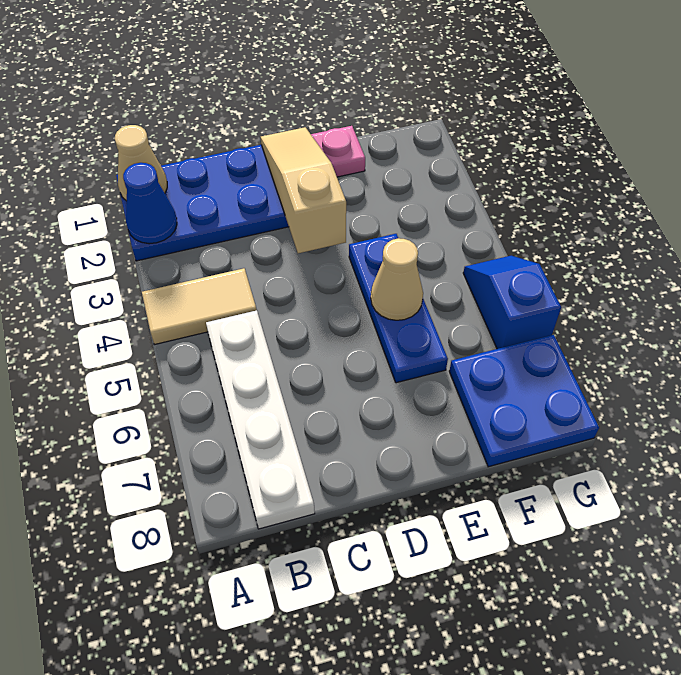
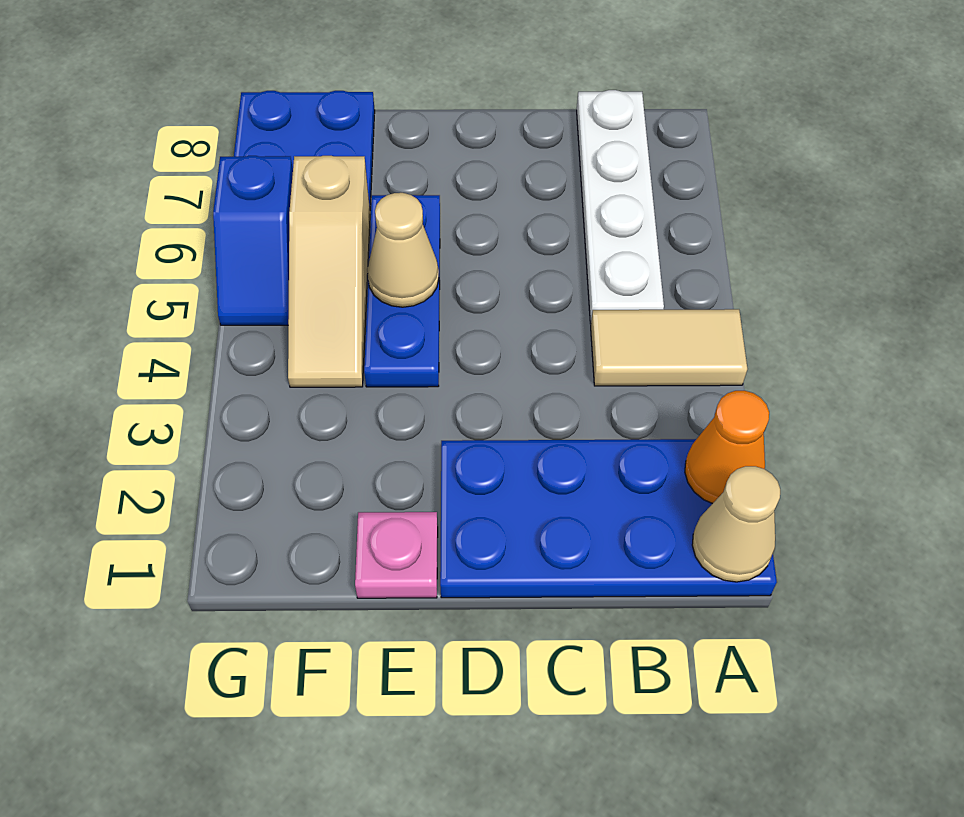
blue cone A2 level 2 -> orange cone A2 level 2
tan slope D1:D3 level 2 top 3 -> tan slope F4:F6 level 1 top 6

